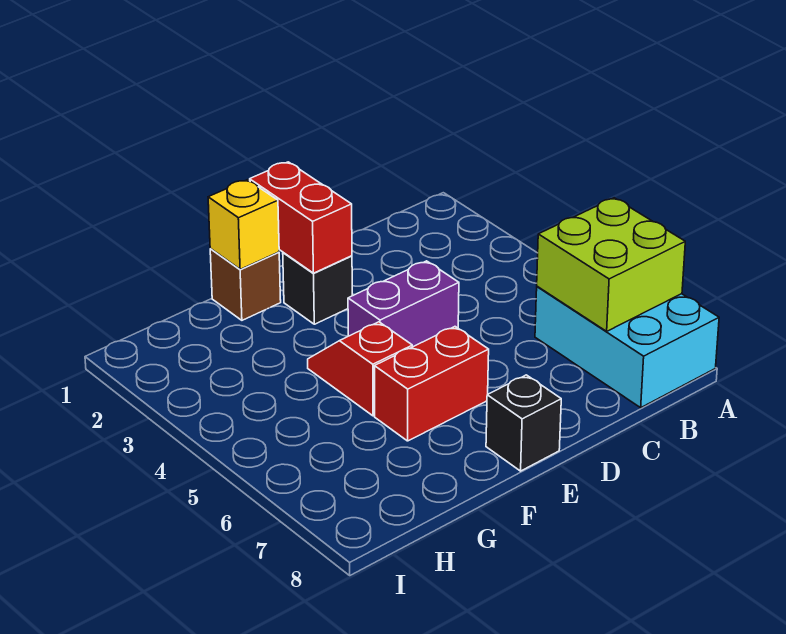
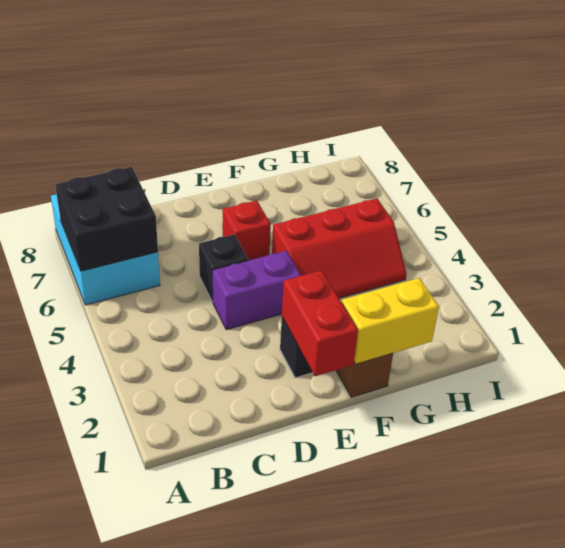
lime brick A6:B7 level 2 -> black brick A6:B7 level 2
red brick E6:F6 level 1 -> red brick E6 level 1
black brick E8 level 1 -> black brick D5 level 1
yellow brick F1 level 2 -> yellow brick F1:G1 level 2
red slope F4:F5 level 1 top 5 -> red slope F4:H5 level 1 top 5

